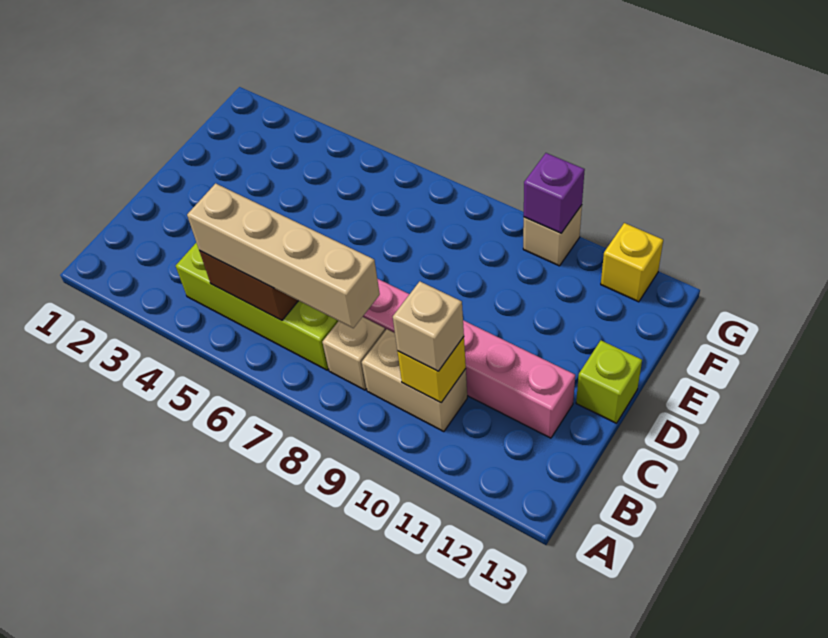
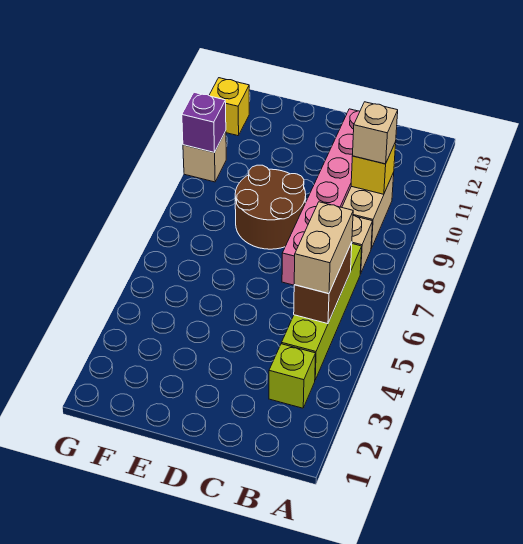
tan brick B5:B8 level 3 -> tan brick B5:B6 level 3
none -> brown round brick D8:E9 level 1
lime brick D13 level 1 -> lime brick B3 level 1

